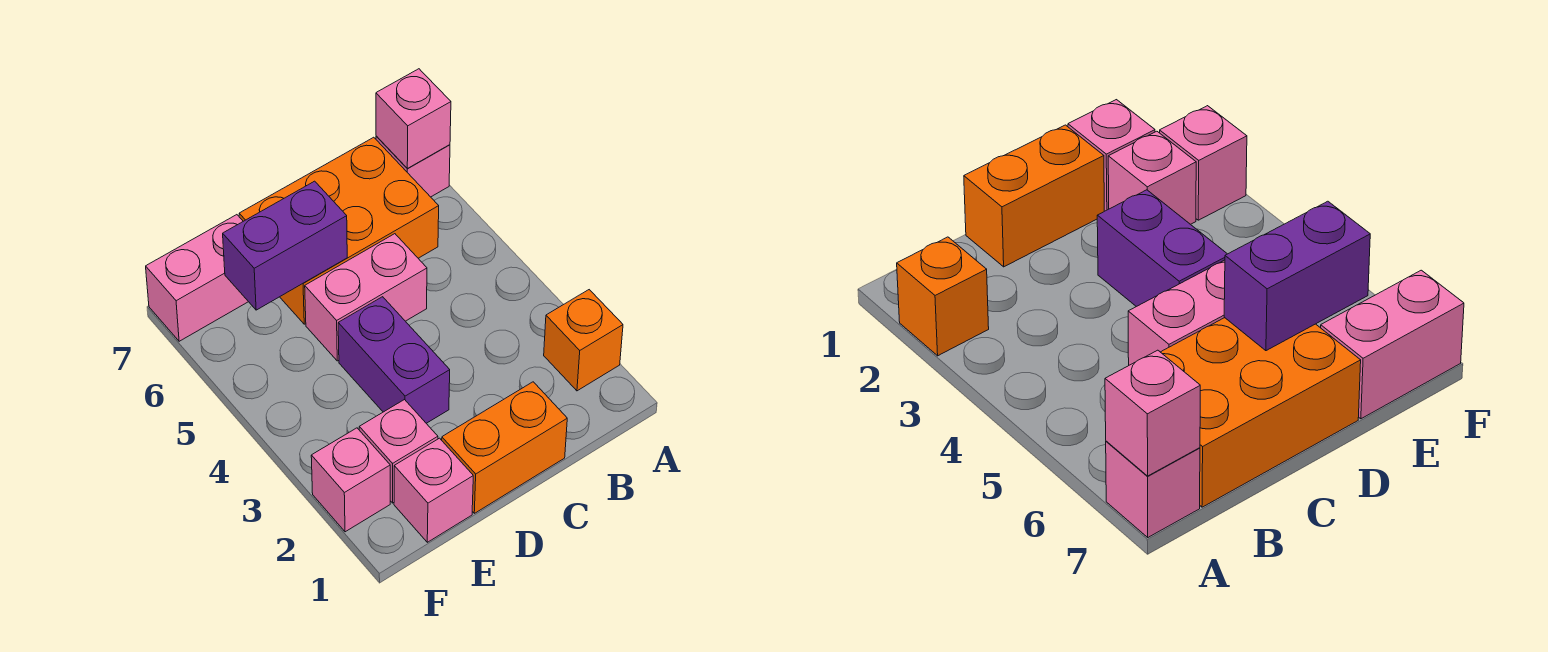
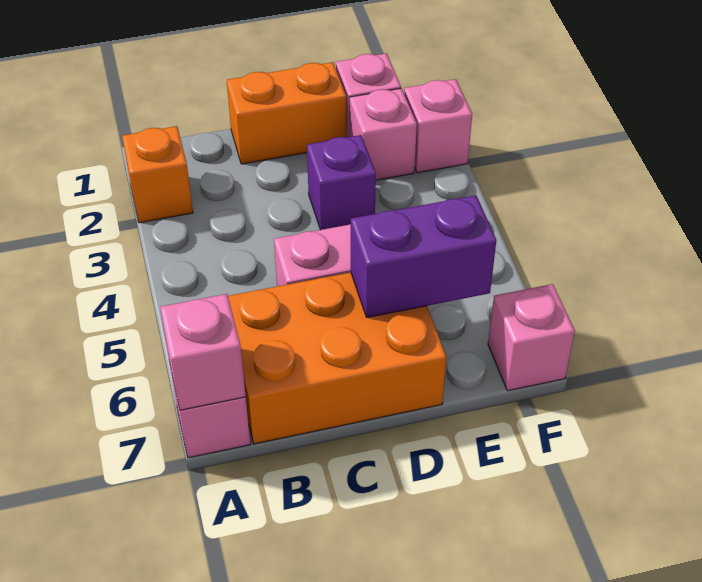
purple brick D3:D4 level 1 -> purple brick D3 level 1
pink brick E7:F7 level 1 -> pink brick F7 level 1

